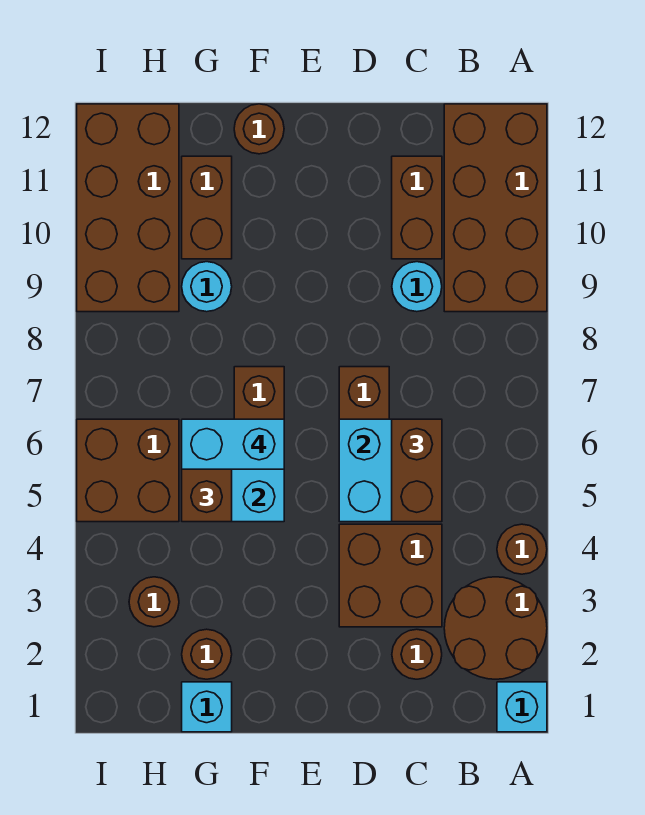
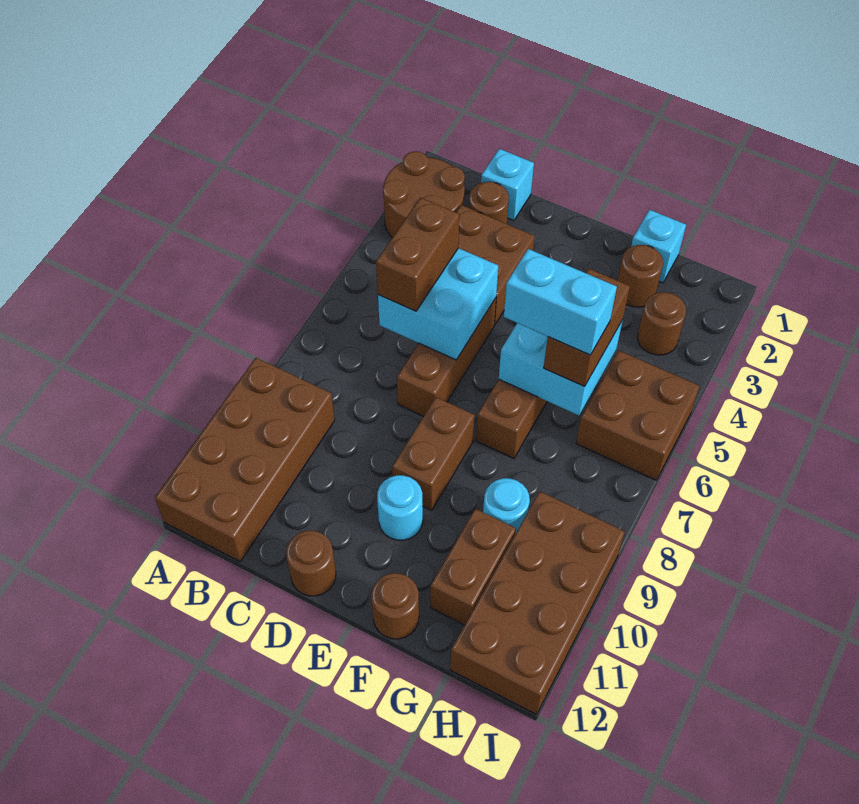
cyan brick A1 level 1 -> cyan brick C1 level 1
brown round brick A4 level 1 -> brown round brick D12 level 1
cyan round brick C9 level 1 -> cyan round brick E10 level 1
brown brick C10:C11 level 1 -> brown brick E8:E9 level 1

